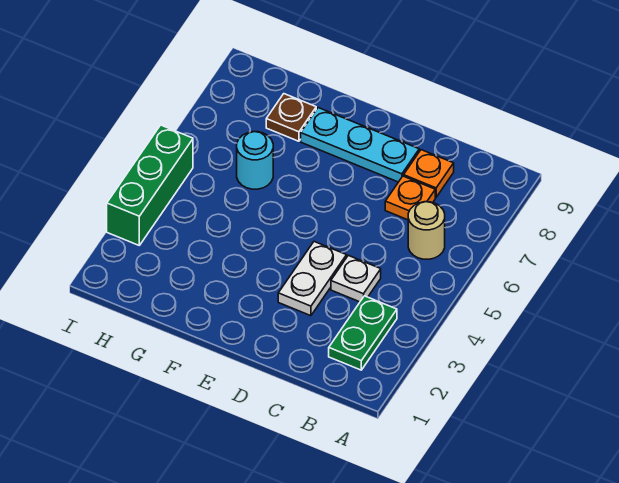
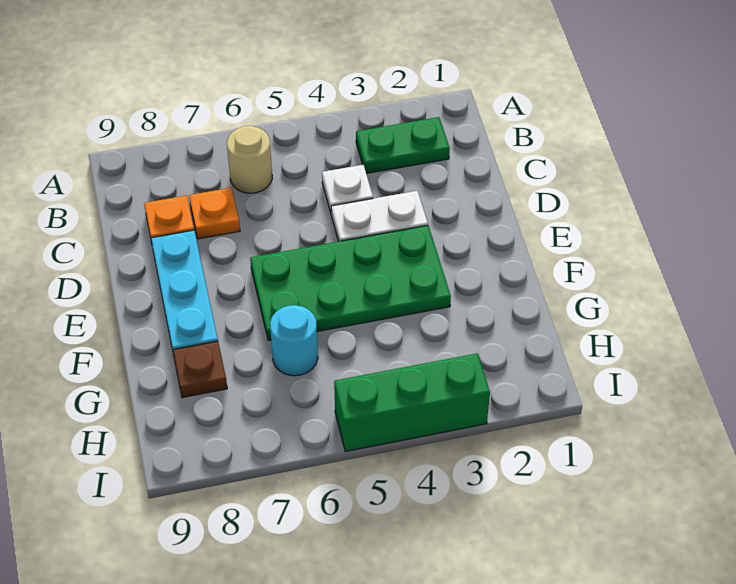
none -> green plate E3:F6 level 1

